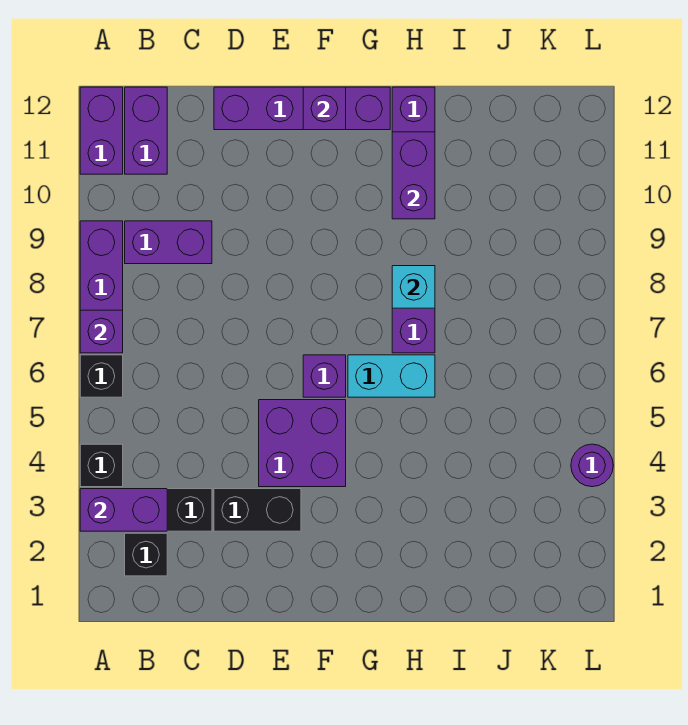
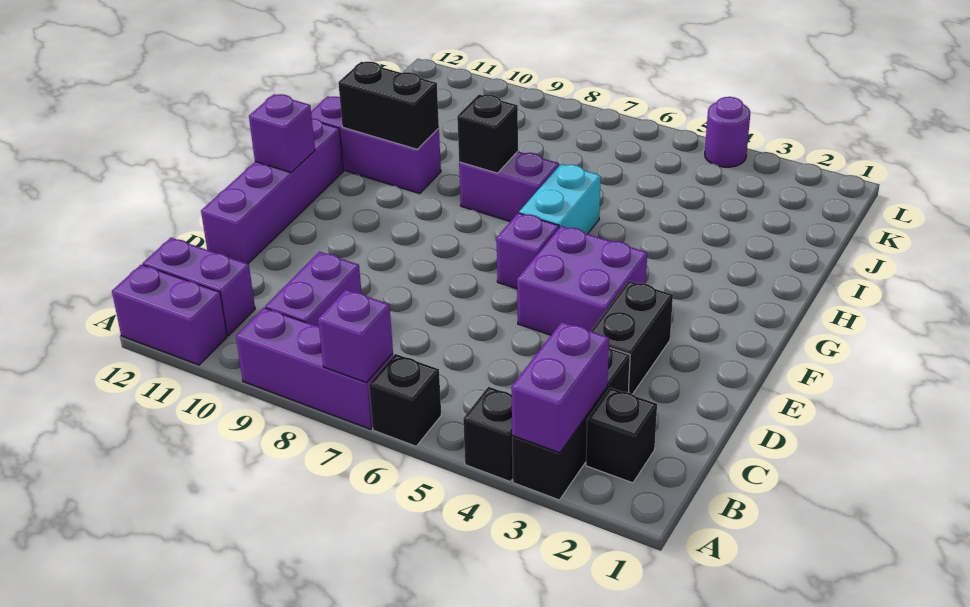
cyan brick H8 level 2 -> black brick H8 level 2
purple brick H10:H11 level 2 -> black brick H10:H11 level 2

